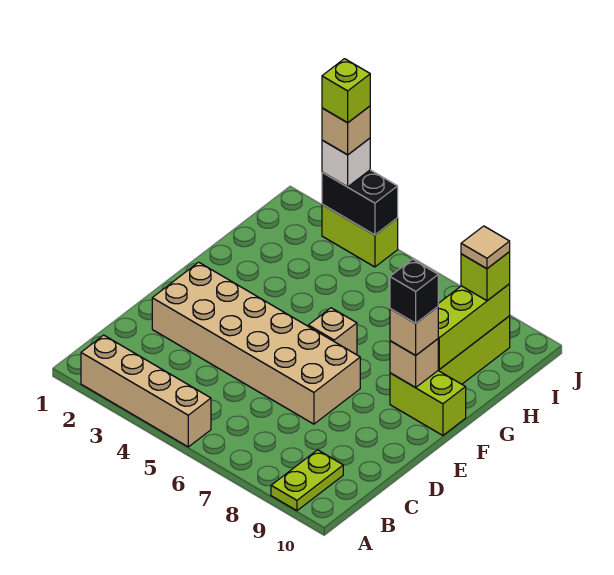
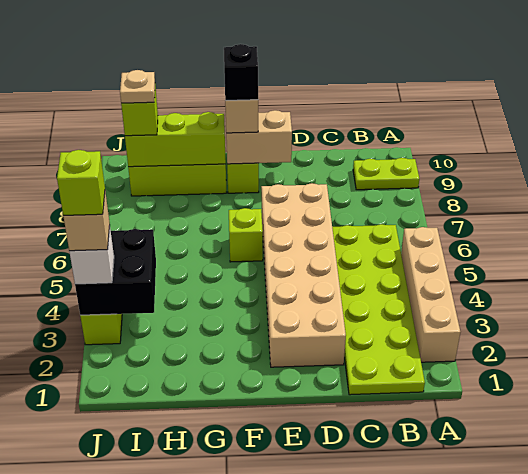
none -> lime plate B1:C6 level 1
tan brick F6 level 1 -> lime brick F6 level 1
tan brick F9 level 2 -> tan brick E9:F9 level 2
tan tile I9 level 4 -> tan plate I9 level 4
black brick J3:J4 level 2 -> black brick I3:J4 level 2

